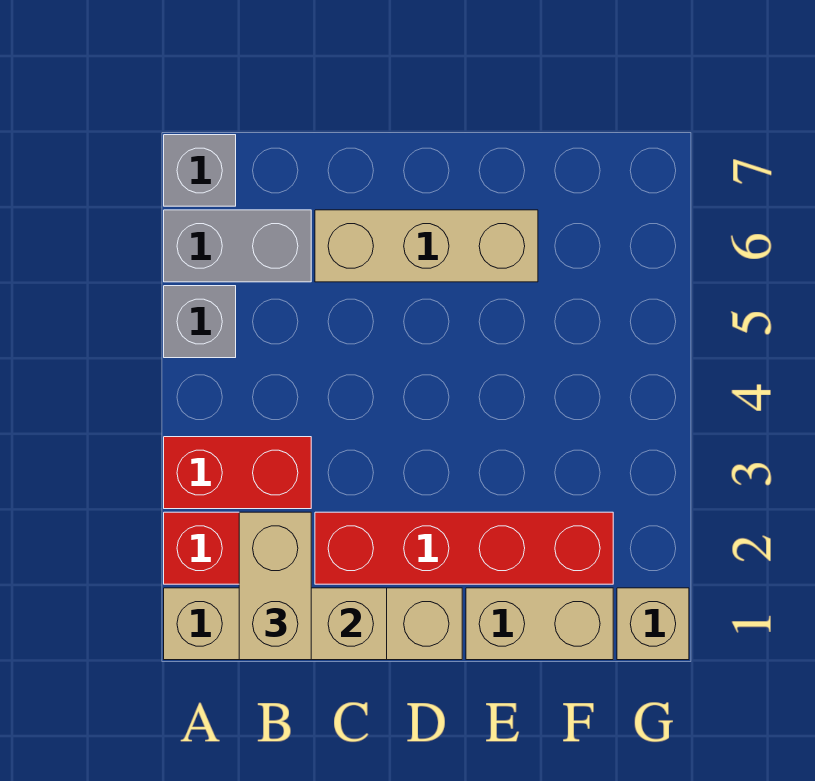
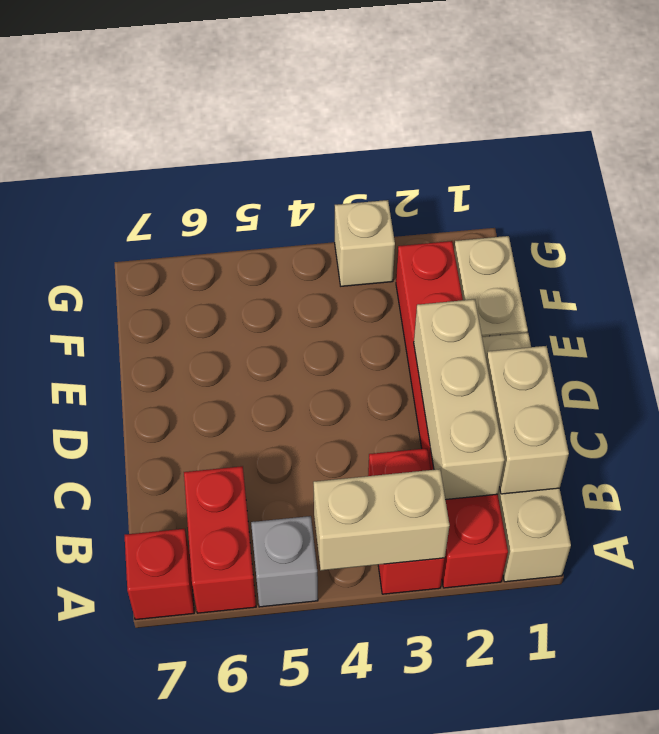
grey brick A6:B6 level 1 -> red brick A6:B6 level 1
grey brick A7 level 1 -> red brick A7 level 1
tan brick B1:B2 level 3 -> tan brick A3:A4 level 2
tan brick C6:E6 level 1 -> tan brick B2:D2 level 2
tan brick G1 level 1 -> tan brick G3 level 1

